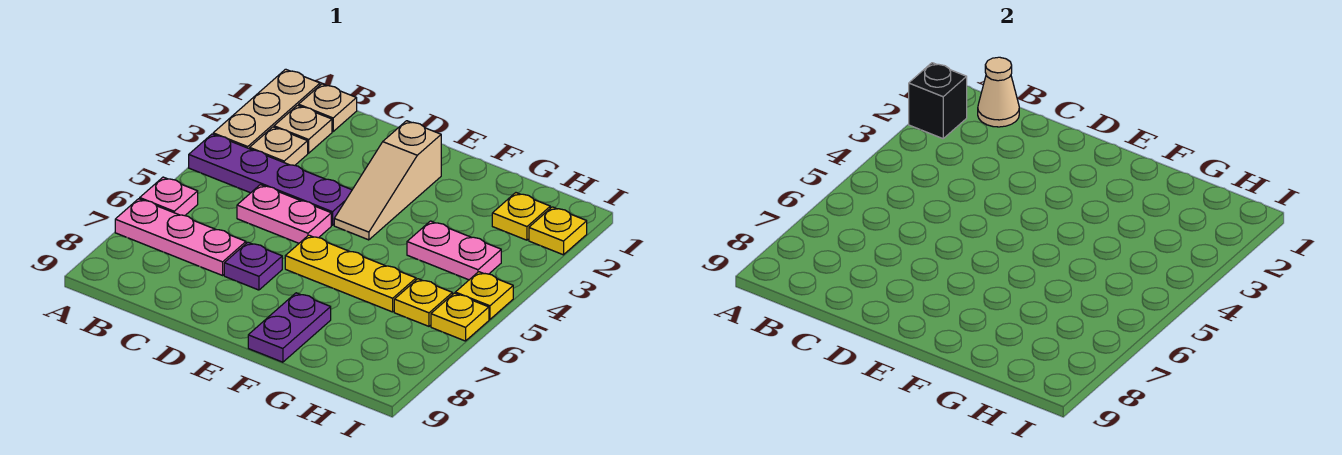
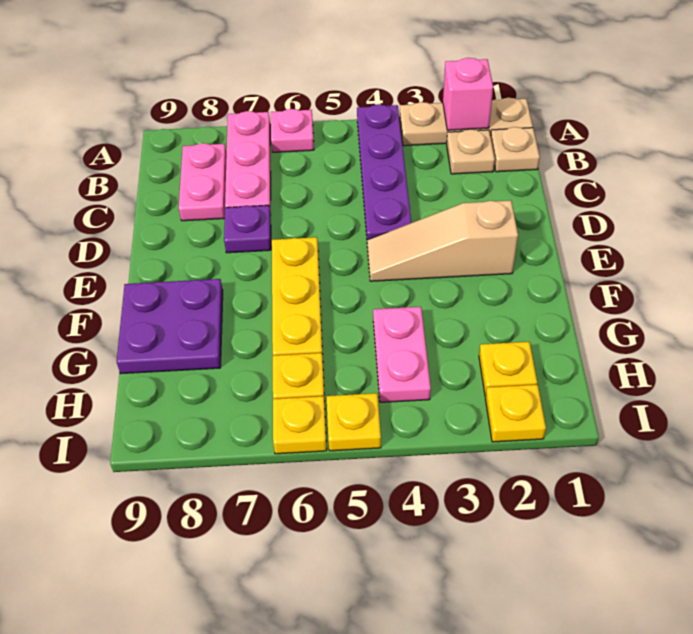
black brick A2 level 2 -> pink brick A2 level 2
tan cone B1 level 2 -> none
tan plate B3 level 1 -> none
pink plate C5:D5 level 1 -> pink plate B8:C8 level 1
purple plate F8:F9 level 1 -> purple plate F8:G9 level 1

